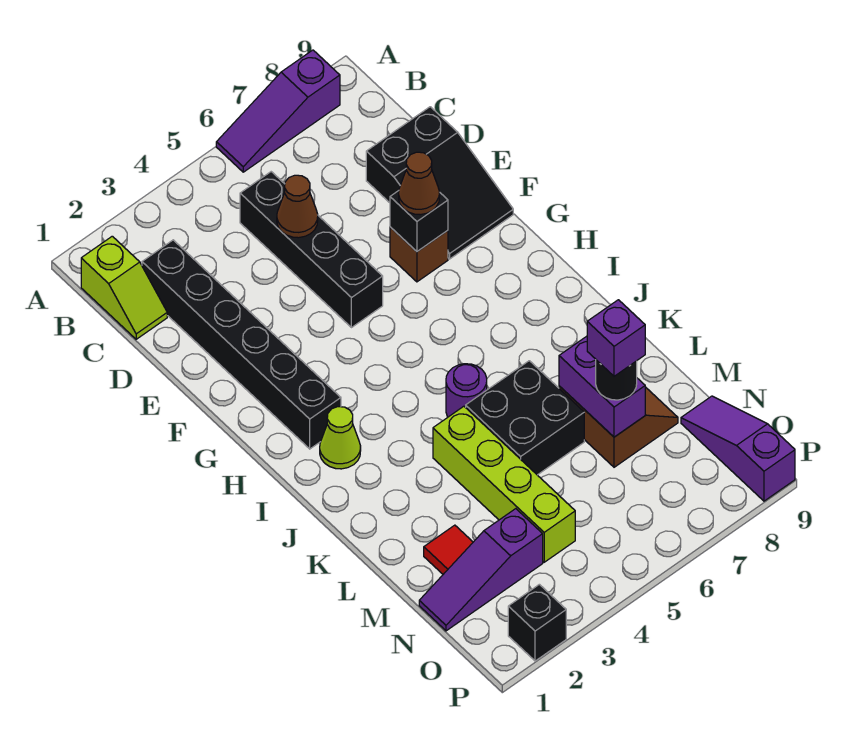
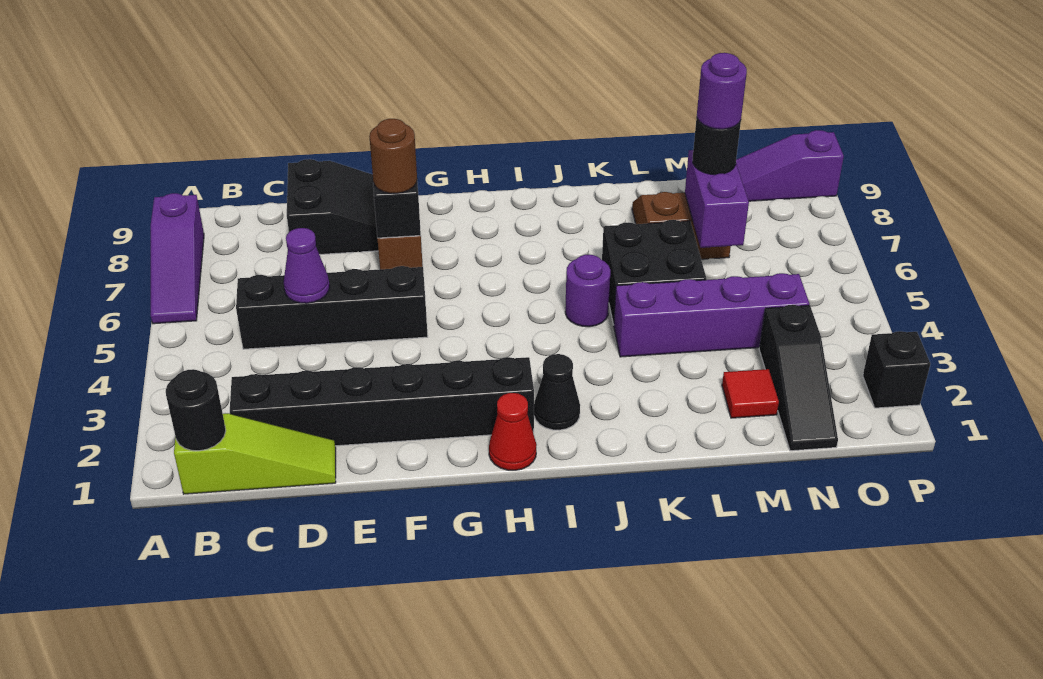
lime slope B1:C1 level 1 top B -> lime slope B1:D1 level 1 top B
none -> black round brick B1 level 2
brown cone D5 level 2 -> purple cone D5 level 2
brown cone F7 level 3 -> brown round brick F7 level 3
none -> red cone H1 level 1
lime cone I2 level 1 -> black cone I2 level 1
lime brick K4:N4 level 1 -> purple brick K4:N4 level 1
purple brick L7:M7 level 2 -> purple brick M6:M7 level 2
purple brick M7 level 4 -> purple round brick M7 level 4
purple slope N1:N3 level 1 top 3 -> black slope N1:N3 level 1 top 3

